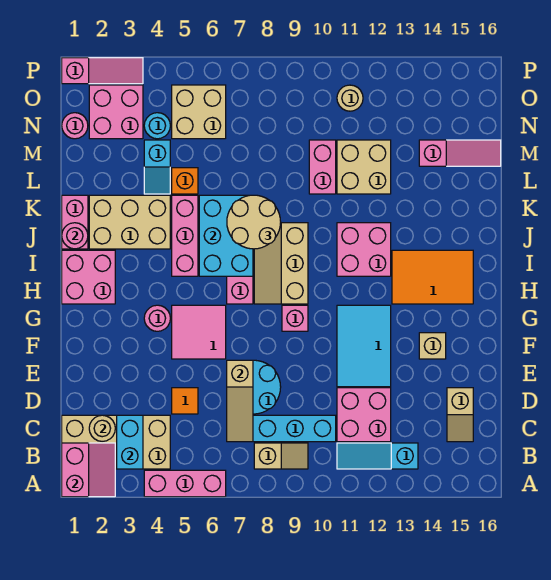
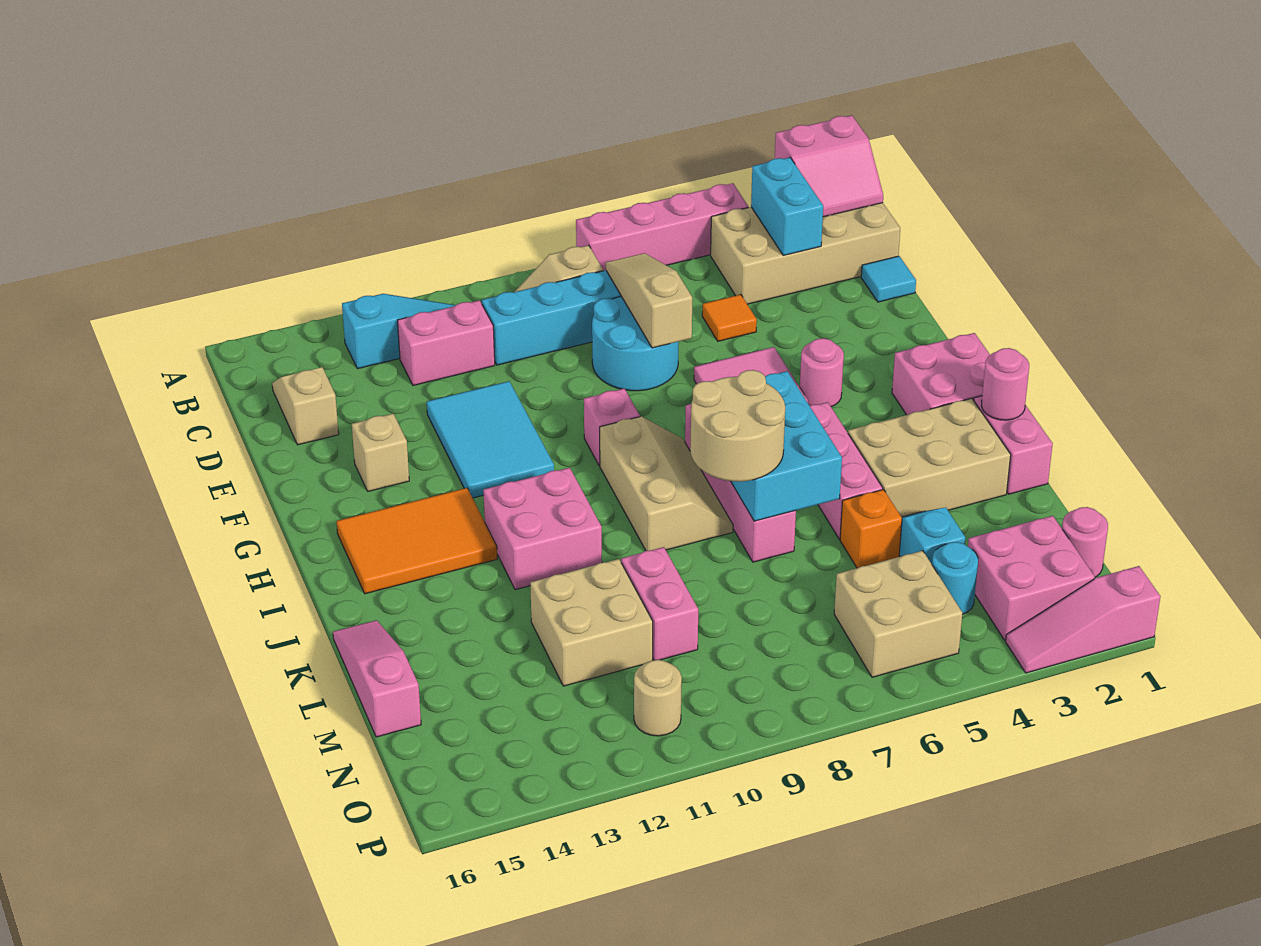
pink slope A1:B2 level 2 top 1 -> pink slope A1:B2 level 2 top A
pink brick A4:A6 level 1 -> pink brick A4:A7 level 1
tan round brick C2 level 2 -> none
pink brick C11:D12 level 1 -> pink brick C11:C12 level 1
none -> cyan tile D1 level 1
pink slope M14:M16 level 1 top 14 -> pink slope K16:M16 level 1 top M

